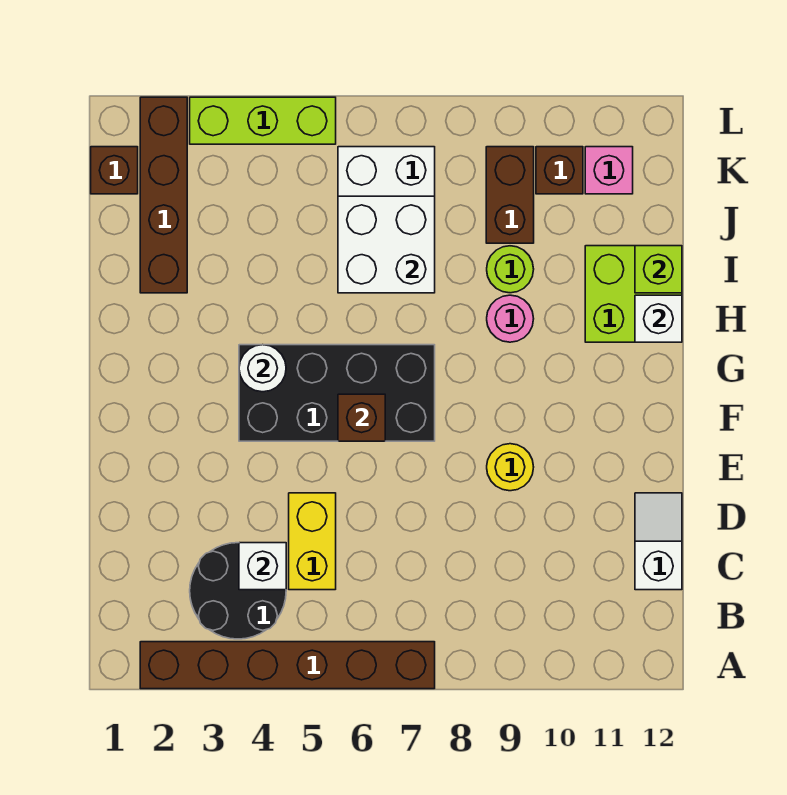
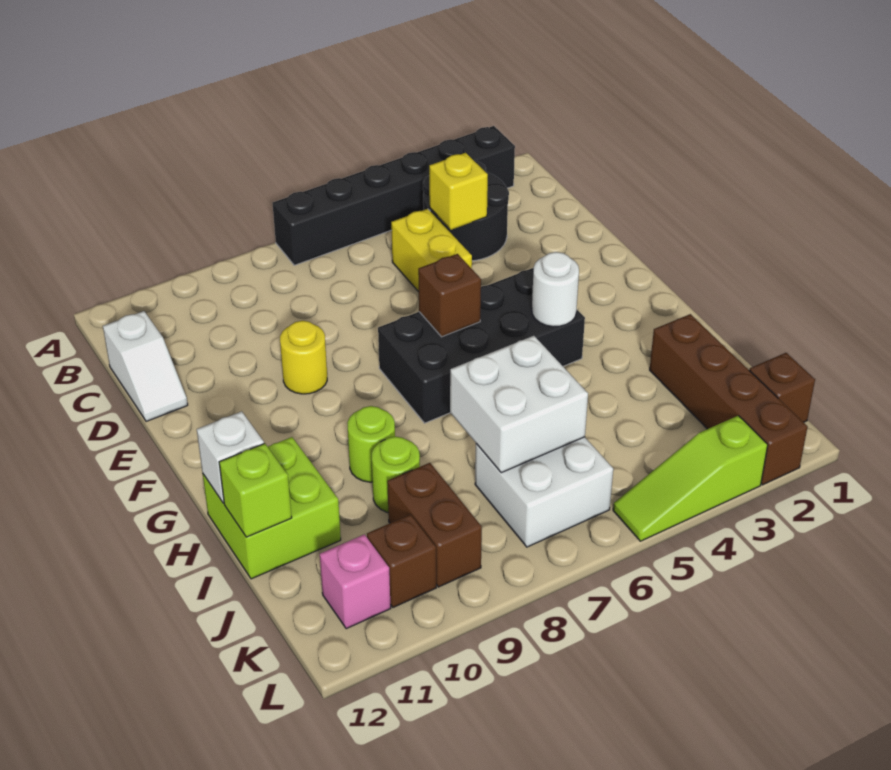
brown brick A2:A7 level 1 -> black brick A2:A7 level 1
white brick C4 level 2 -> yellow brick C4 level 2
pink round brick H9 level 1 -> lime round brick H9 level 1
lime brick L3:L5 level 1 -> lime slope L3:L5 level 1 top 3

